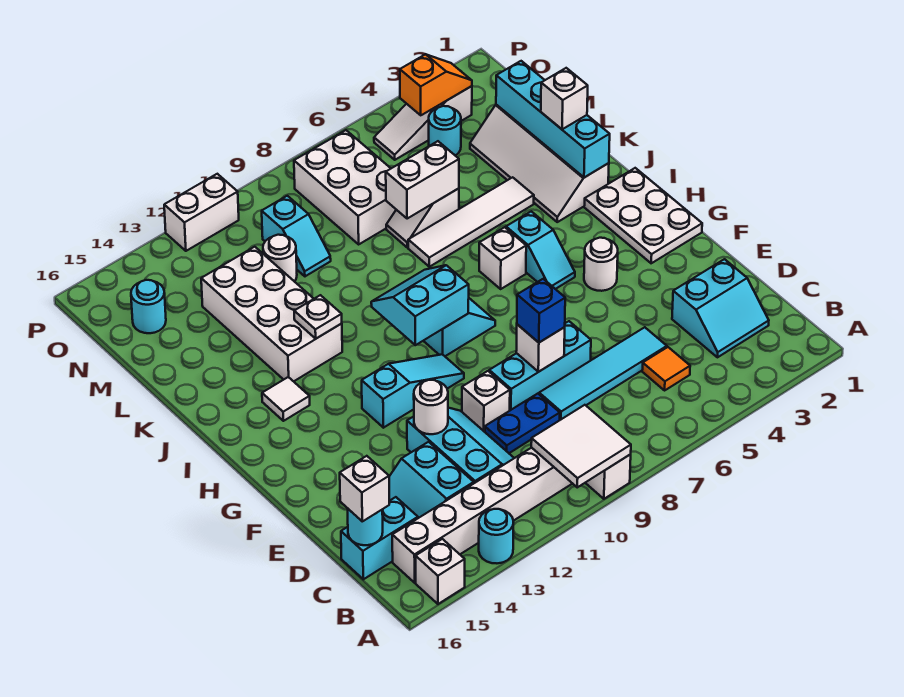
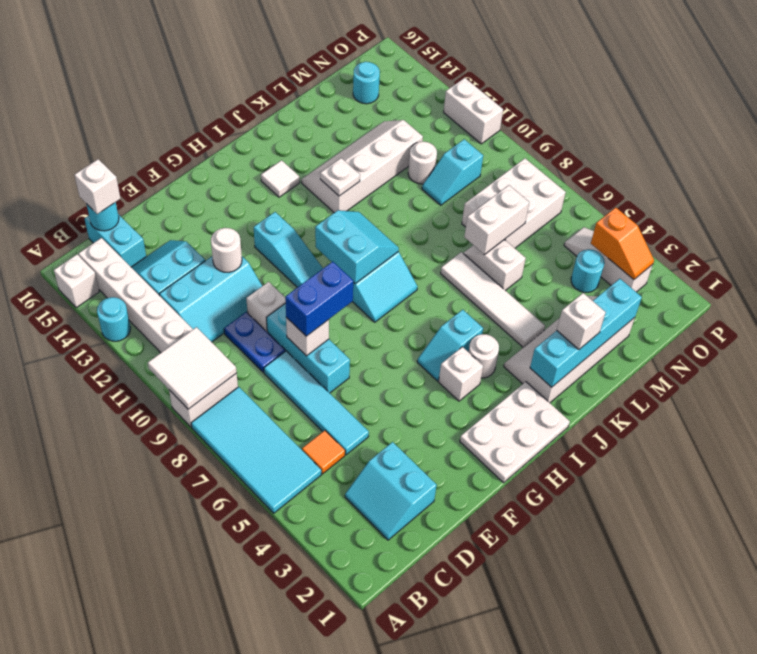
none -> cyan tile A5:B8 level 1
blue brick E8 level 3 -> blue brick E8:F8 level 3
white round brick G4 level 1 -> white round brick I4 level 1
white brick I6 level 1 -> white brick H4 level 1
white brick J12:M13 level 1 -> white slope J12:M13 level 1 top 12
white brick L6:L7 level 2 -> white brick L7:M7 level 2

